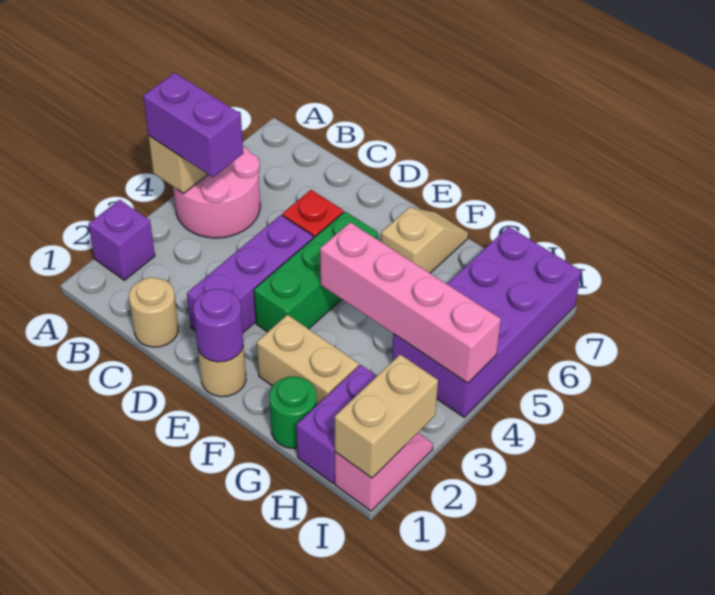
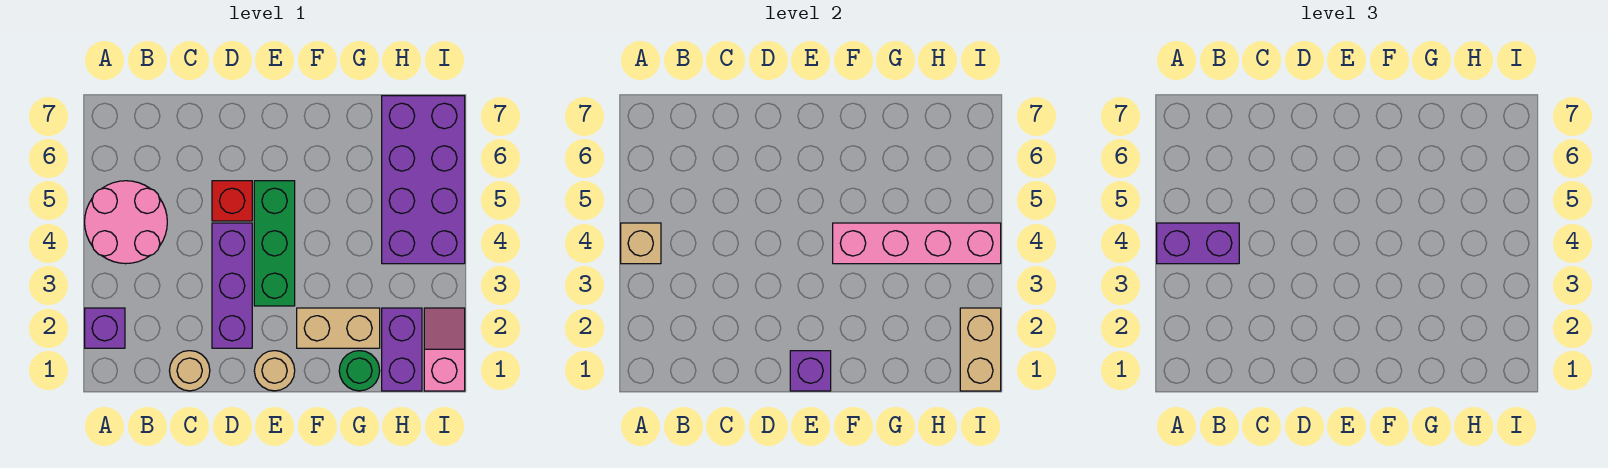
purple round brick E1 level 2 -> purple brick E1 level 2
tan slope F6:F7 level 1 top 6 -> none

